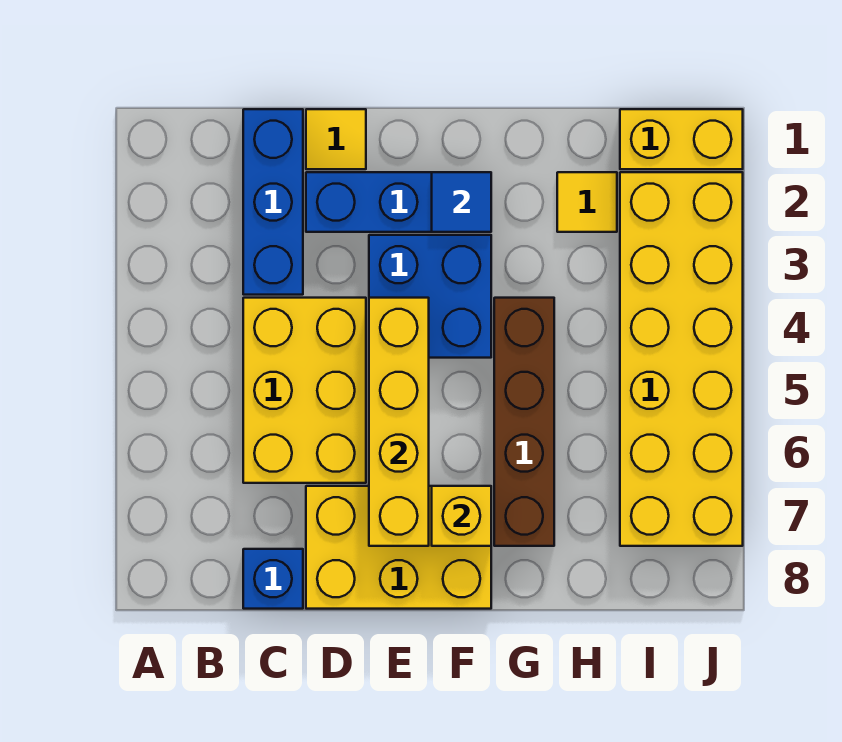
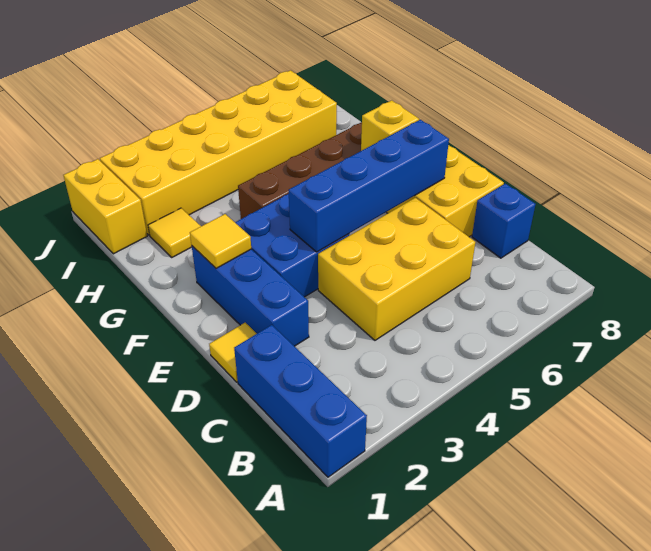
blue brick C1:C3 level 1 -> blue brick A1:C1 level 1
yellow brick E4:E7 level 2 -> blue brick E4:E7 level 2
blue tile F2 level 2 -> yellow tile F2 level 2

